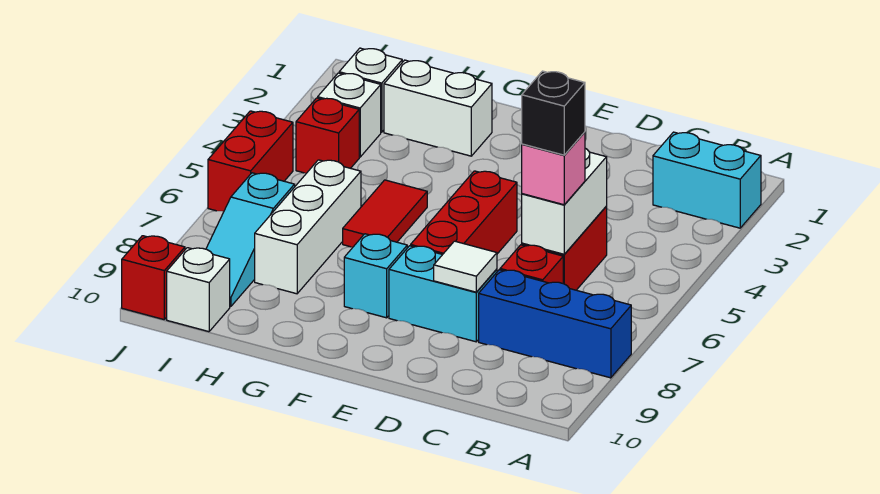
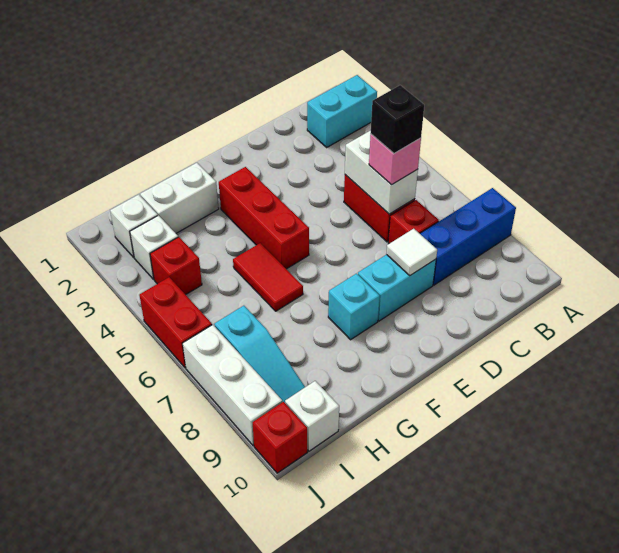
red brick E5:E7 level 1 -> red brick F3:F5 level 1
white brick H6:H8 level 1 -> white brick J7:J9 level 1

